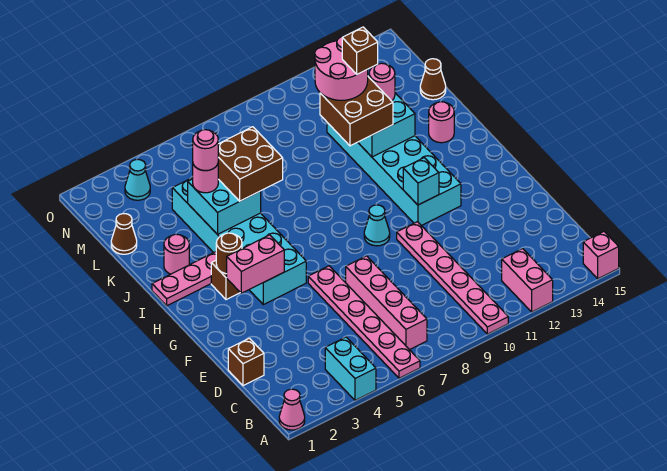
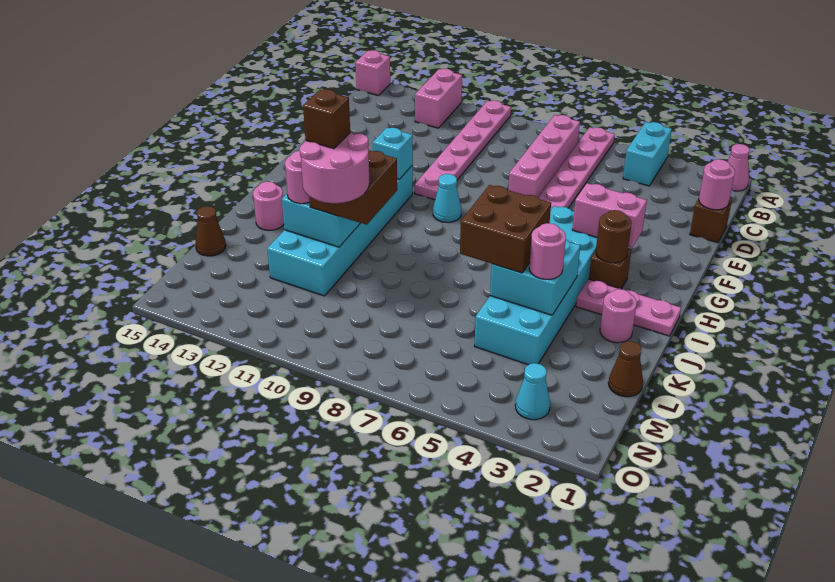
pink round brick K4 level 4 -> pink round brick D1 level 2

